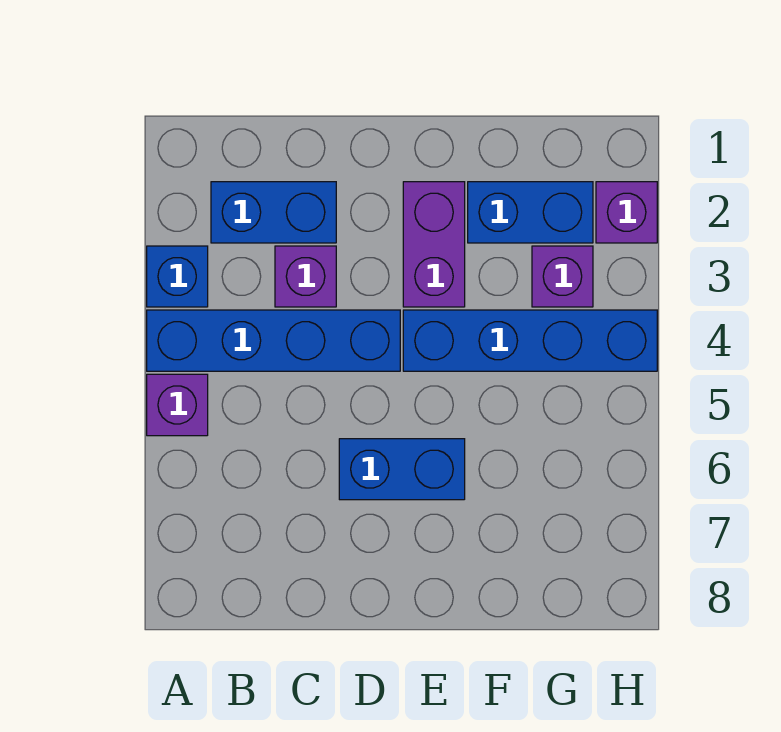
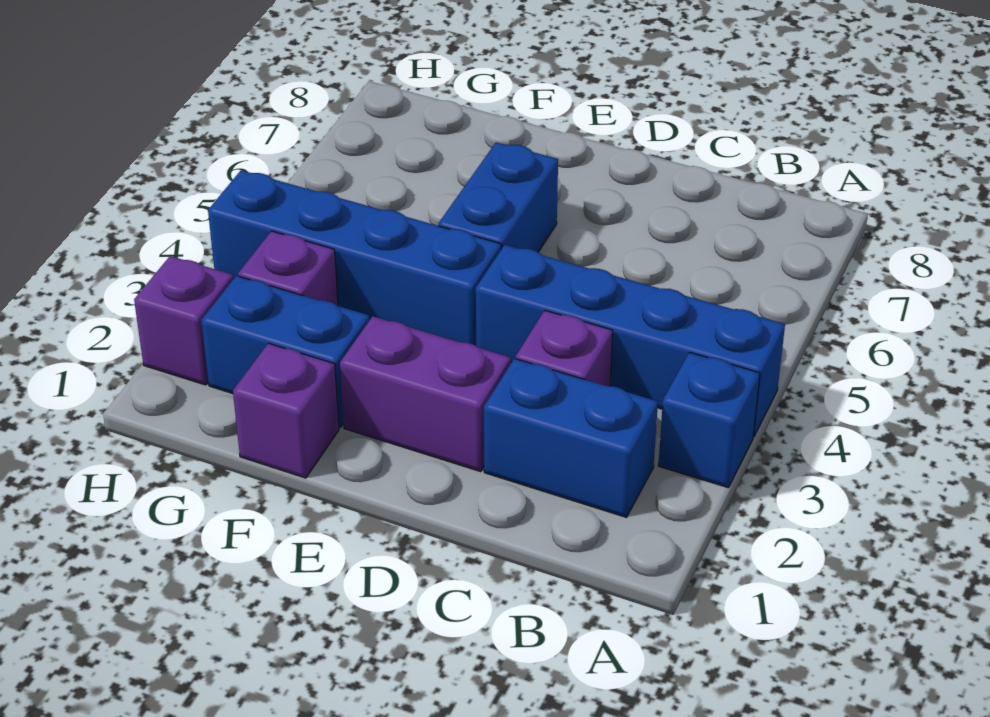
purple brick A5 level 1 -> purple brick F1 level 1
blue brick D6:E6 level 1 -> blue brick E5:E6 level 1
purple brick E2:E3 level 1 -> purple brick D2:E2 level 1

